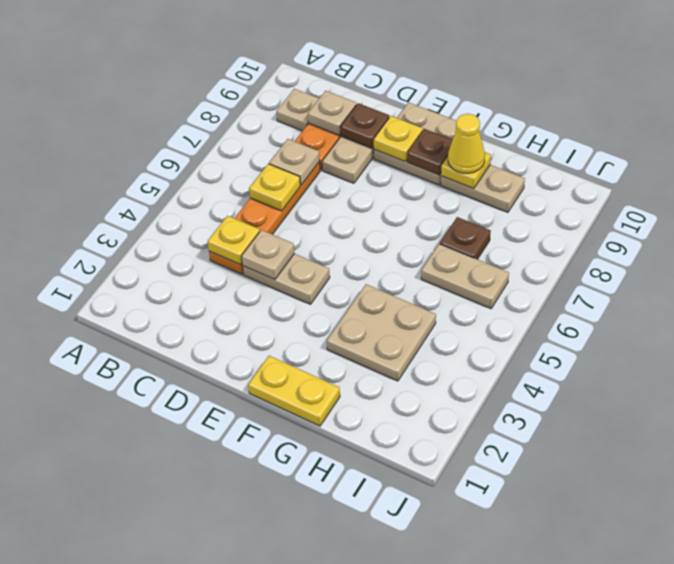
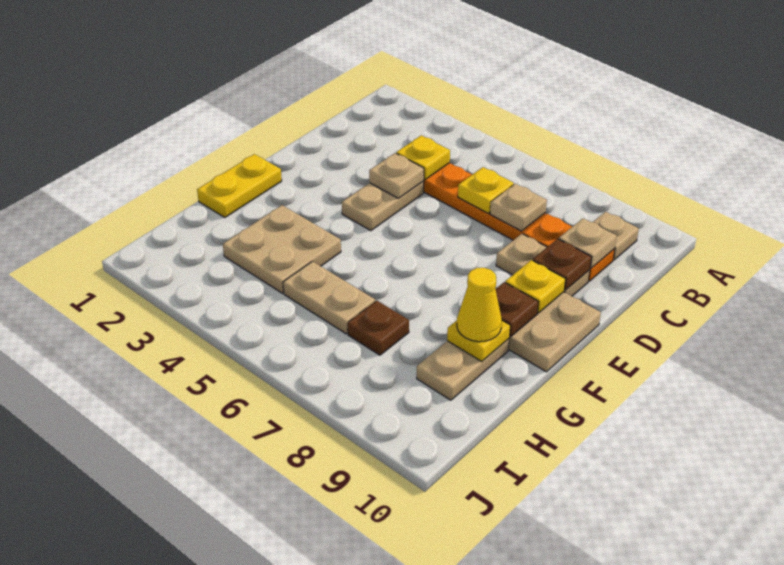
tan plate H6:I6 level 1 -> tan plate H5:H6 level 1

